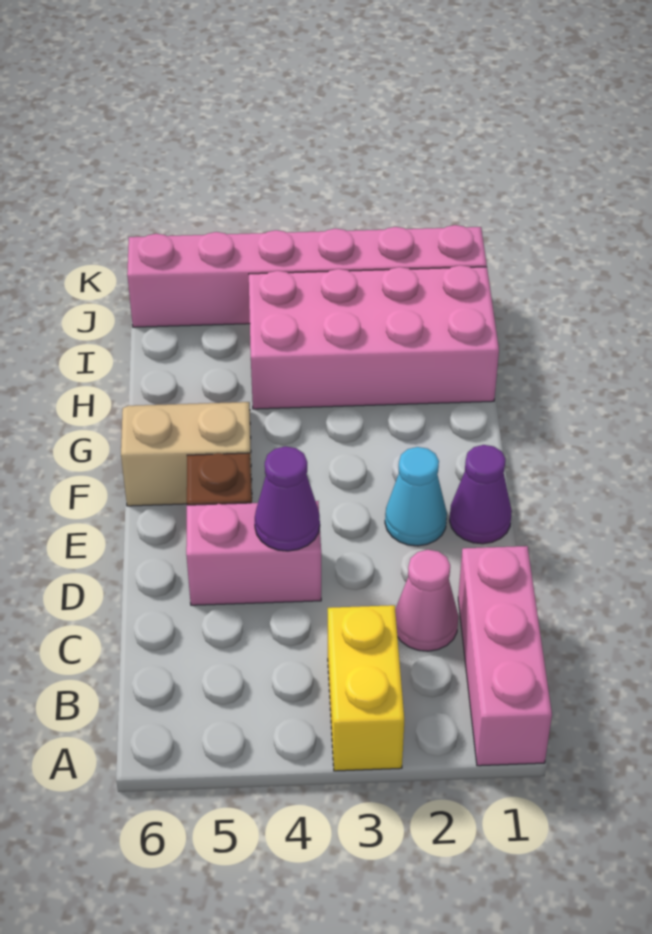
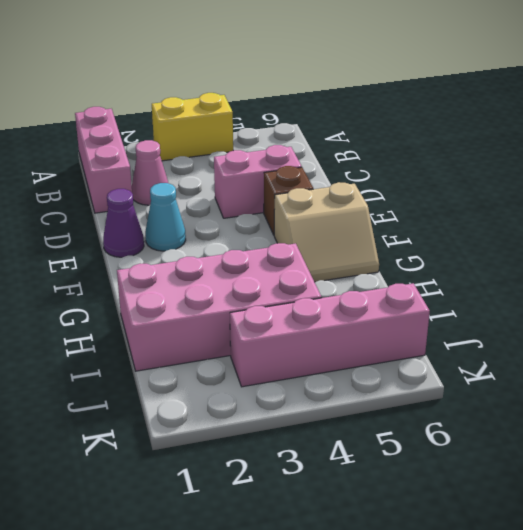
yellow brick A3:B3 level 1 -> yellow brick A3:A4 level 1
purple cone D4 level 2 -> none
pink brick J1:J6 level 1 -> pink brick J3:J6 level 1

